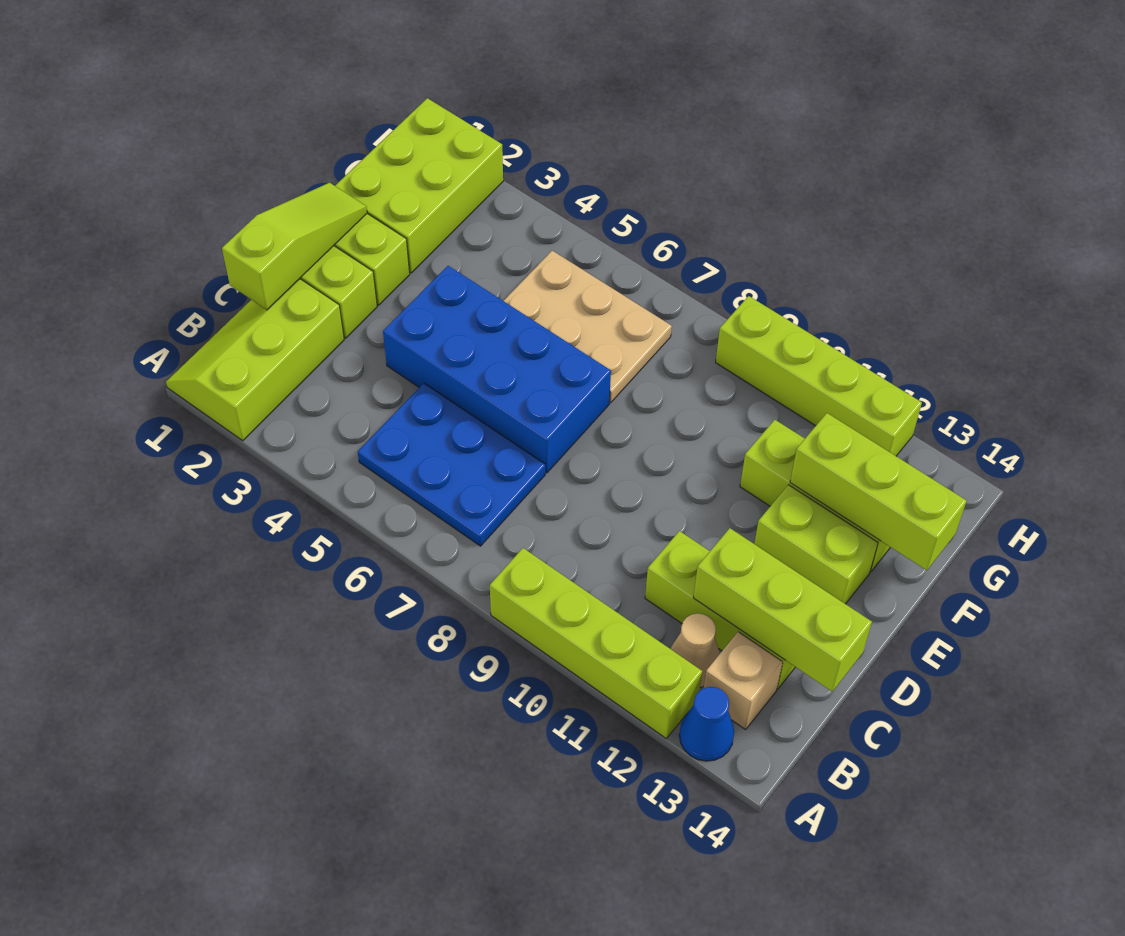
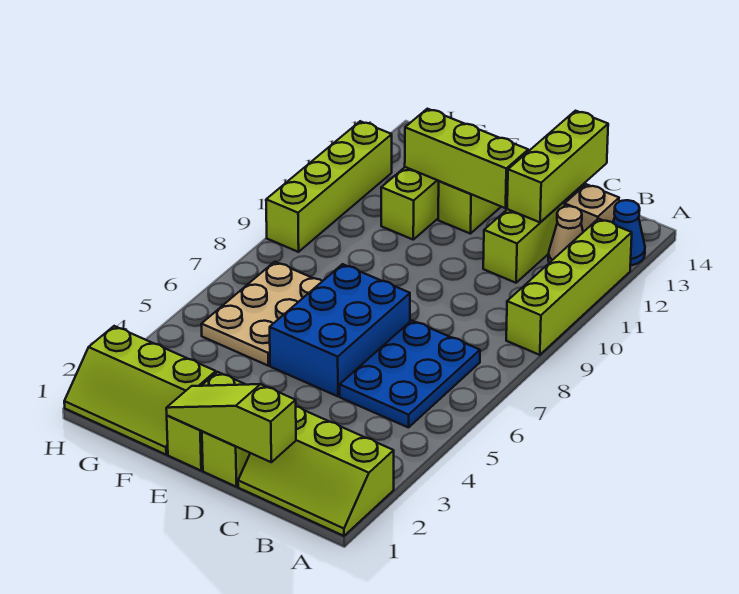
blue brick D4:E7 level 1 -> blue brick D5:E7 level 1
lime brick F1:H2 level 1 -> lime slope F1:H2 level 1 top 2
lime brick F12:F14 level 2 -> lime brick D12:F12 level 2

